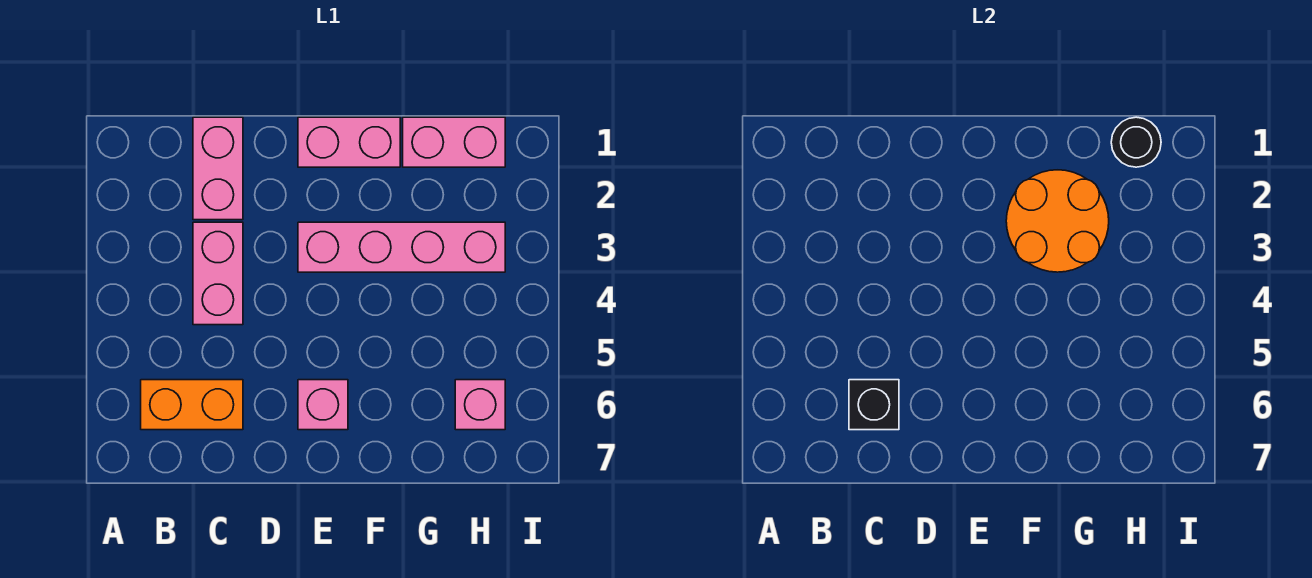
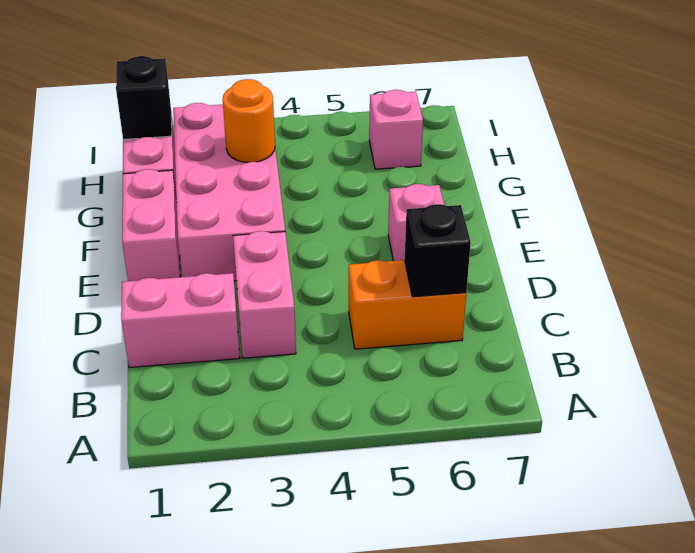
orange brick B6:C6 level 1 -> orange brick C5:C6 level 1
pink brick C3:C4 level 1 -> pink brick C3:D3 level 1
pink brick E3:H3 level 1 -> pink brick E2:H3 level 1
orange round brick F2:G3 level 2 -> orange round brick G3 level 2
black round brick H1 level 2 -> black brick H1 level 2

